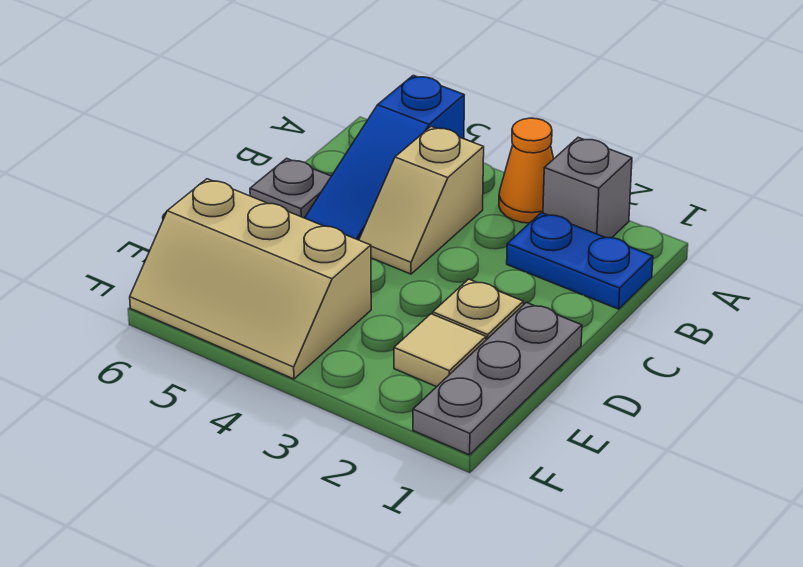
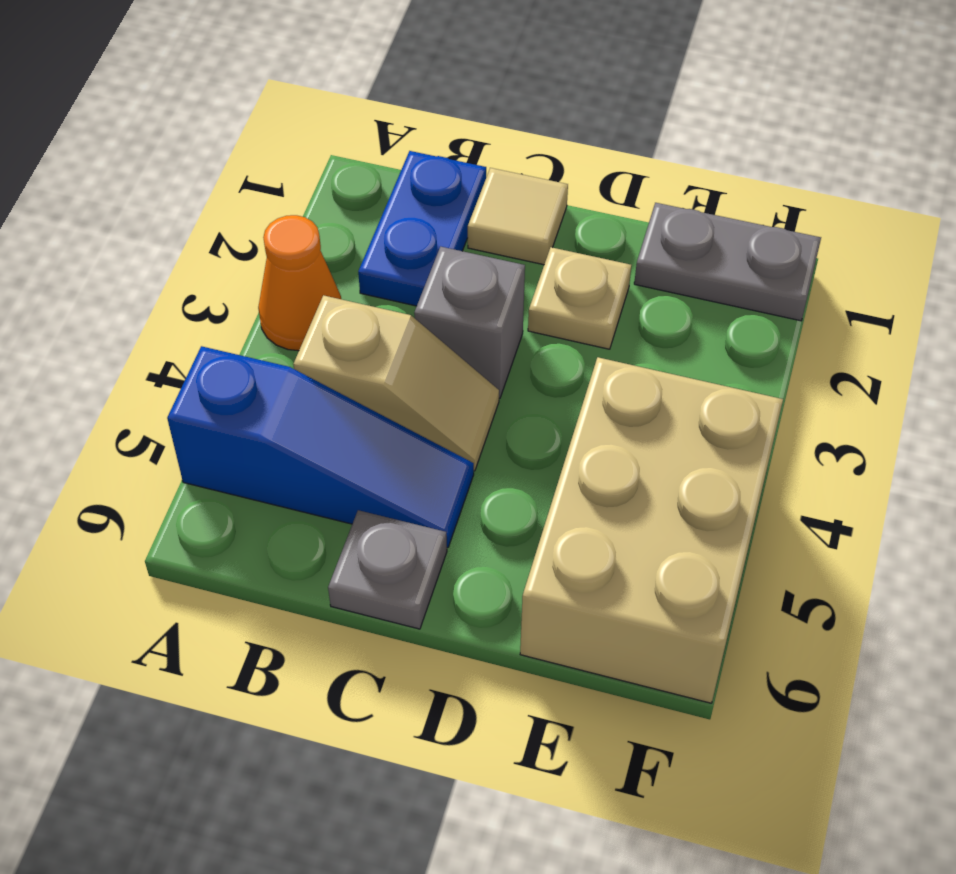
grey brick A2 level 1 -> grey brick C3 level 1
grey plate D1:F1 level 1 -> grey plate E1:F1 level 1
tan tile E2 level 1 -> tan tile C1 level 1
tan slope E4:F6 level 1 top E -> tan brick E4:F6 level 1

